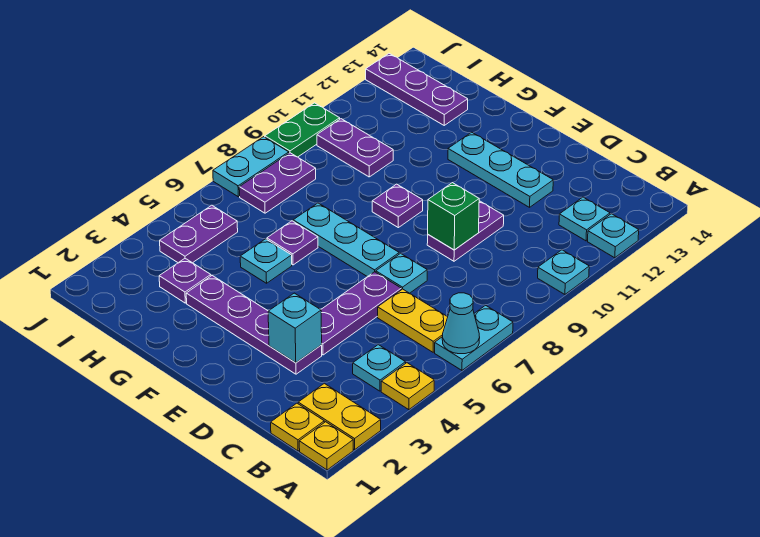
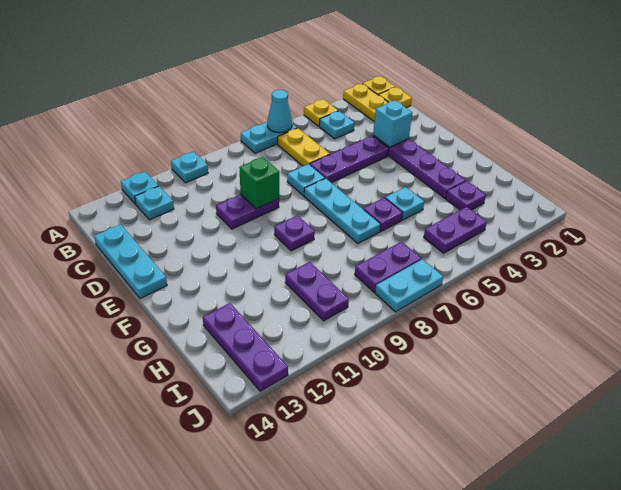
cyan plate D12:F12 level 1 -> cyan plate C14:E14 level 1
green plate J9:J10 level 1 -> none

